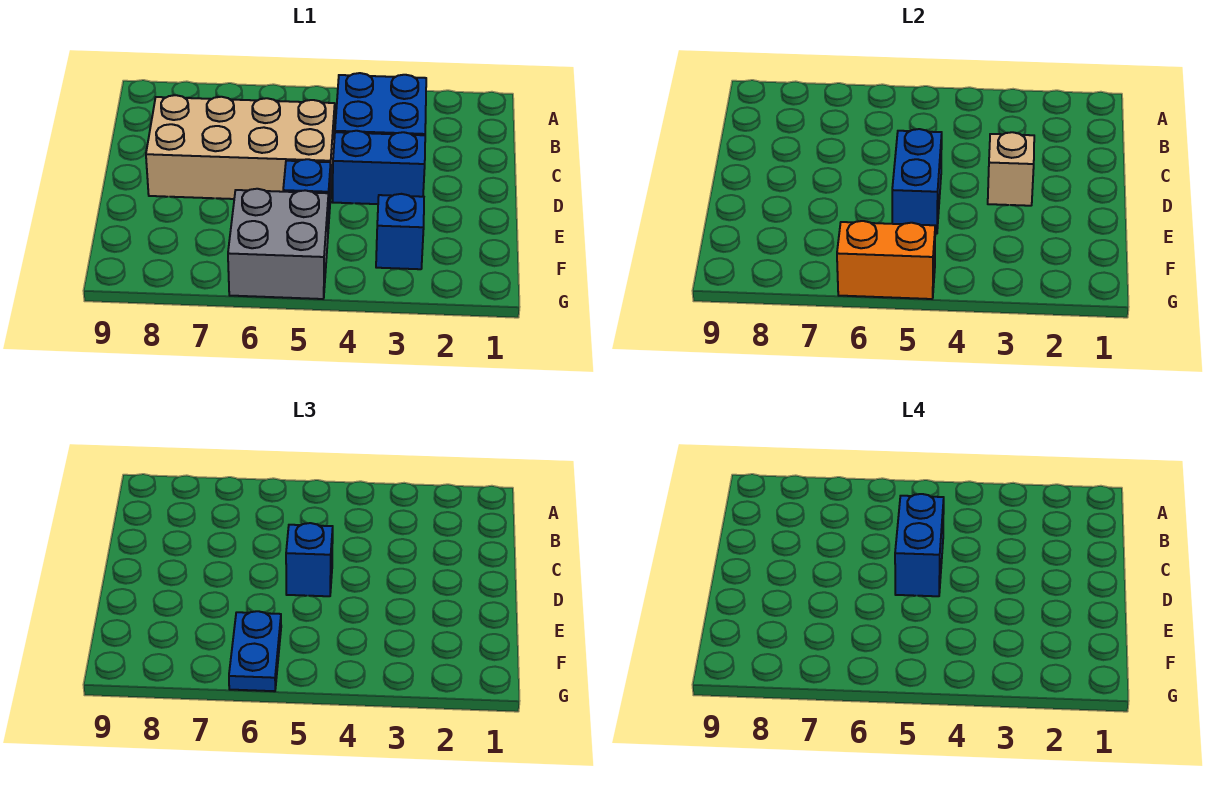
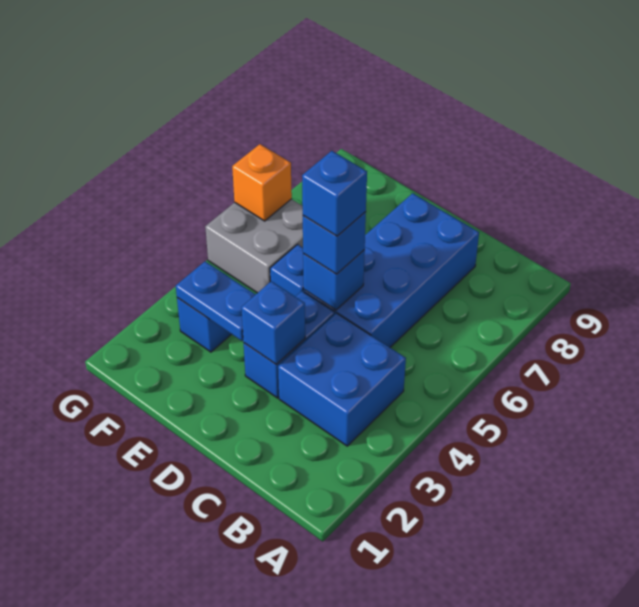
tan brick C5:D8 level 1 -> blue brick C5:D8 level 1
blue brick C5:D5 level 4 -> blue brick D5 level 4
tan brick D3 level 2 -> blue brick D3 level 2
blue brick D5:E5 level 2 -> blue brick D5 level 2
blue plate F6:G6 level 3 -> blue plate E3:F3 level 2
orange brick G5:G6 level 2 -> orange brick G6 level 2

